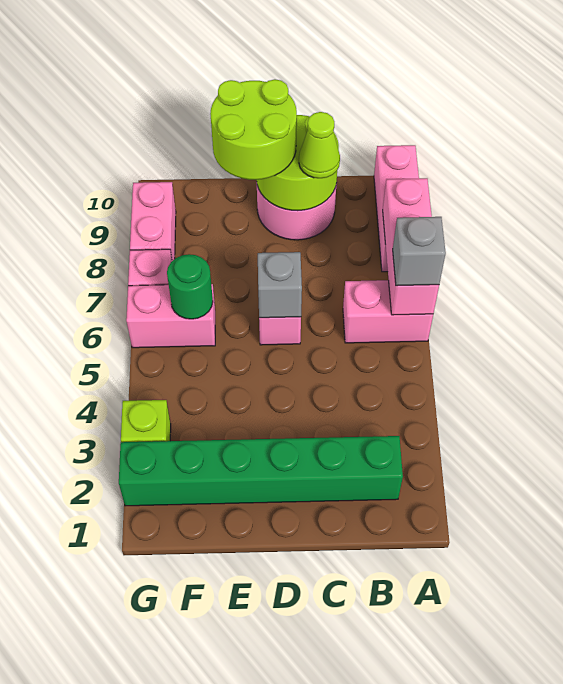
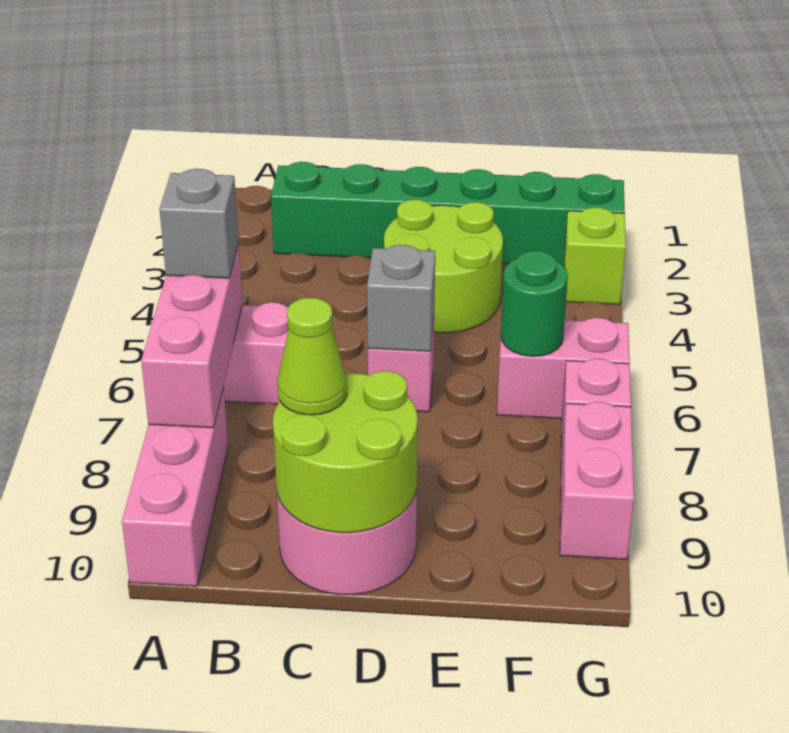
lime round brick D9:E10 level 3 -> lime round brick D3:E4 level 1

